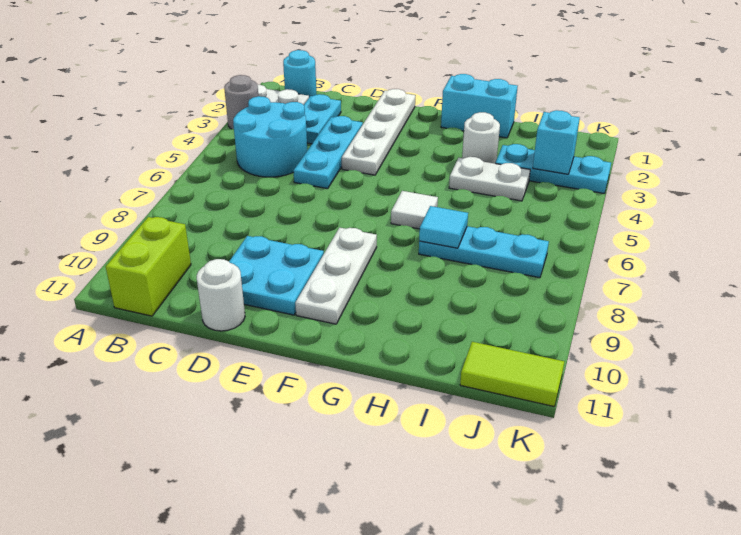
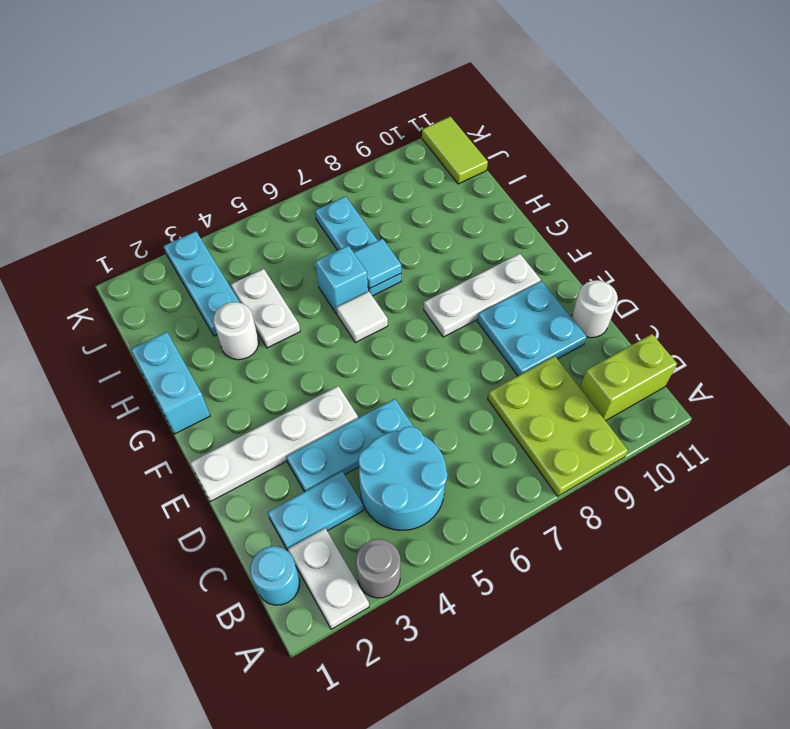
none -> lime plate A8:C9 level 1
cyan brick J3 level 2 -> cyan brick H6 level 1

